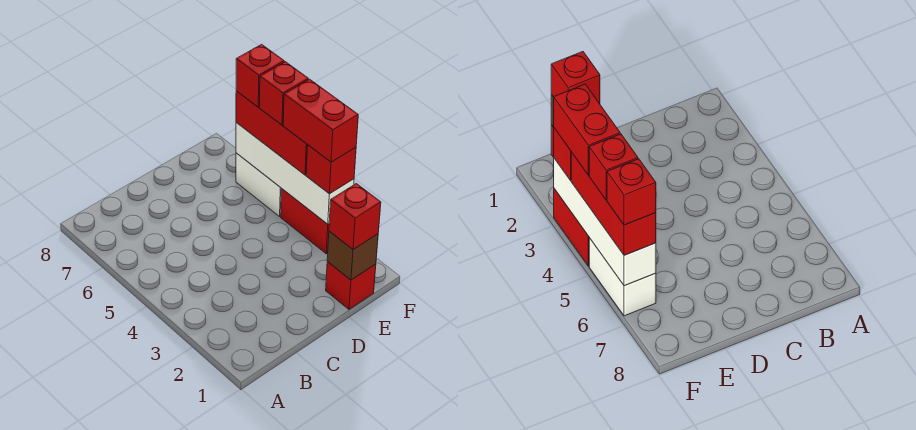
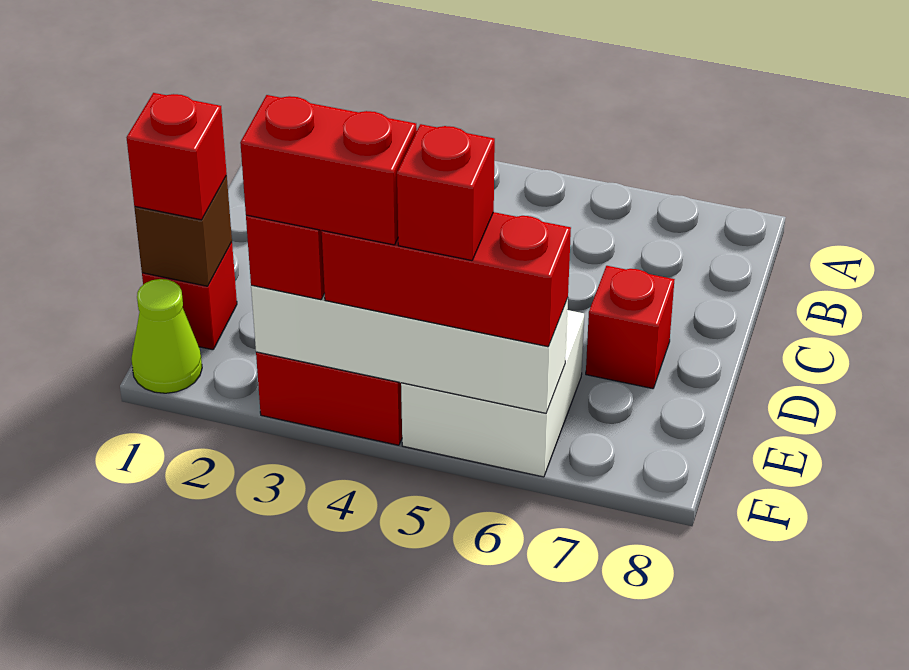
none -> lime cone F1 level 1
white brick F5:F6 level 1 -> white brick E5:F6 level 1
red brick F6 level 4 -> red brick D7 level 1

